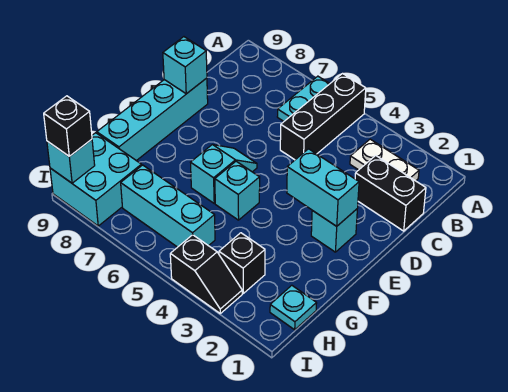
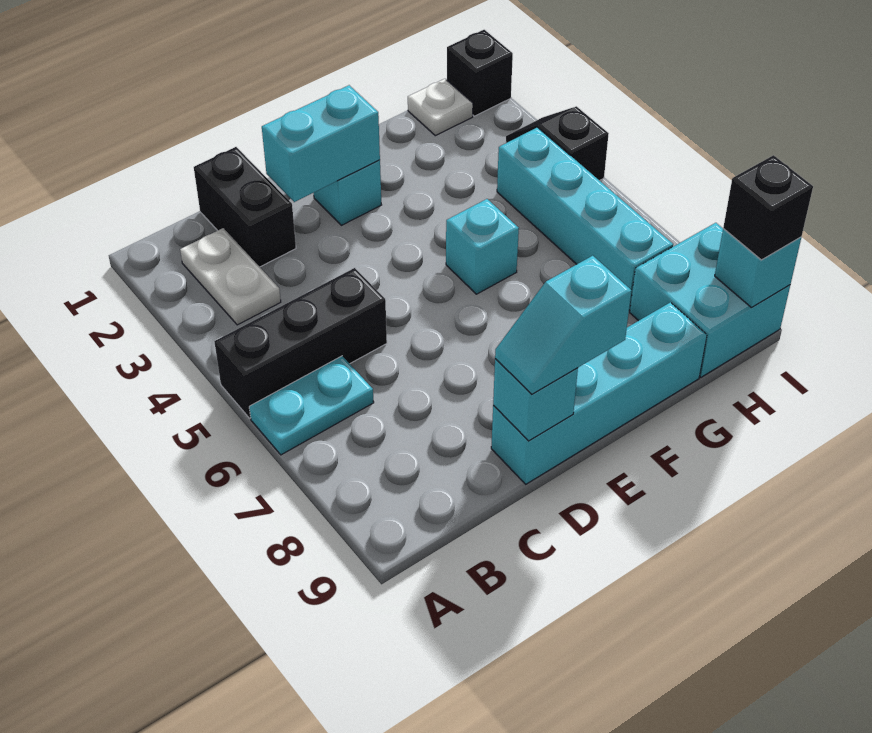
cyan brick E2:E3 level 2 -> cyan brick D2:E2 level 2
cyan slope E6:F6 level 1 top F -> cyan slope D9:E9 level 3 top E
cyan plate H1 level 1 -> white plate H1 level 1
black brick H3 level 1 -> black brick I1 level 1
cyan brick H5:H7 level 1 -> cyan brick H4:H7 level 1

